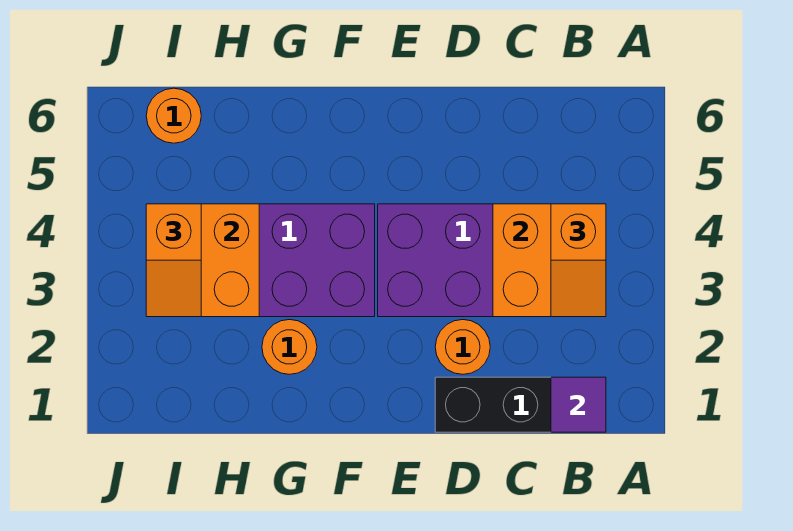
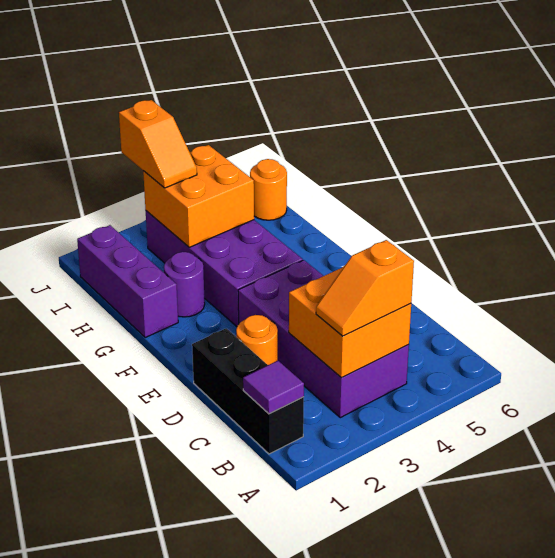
none -> purple brick G1:I1 level 1
orange round brick G2 level 1 -> purple round brick G2 level 1
orange slope I3:I4 level 3 top 4 -> orange slope I3:J3 level 3 top J

